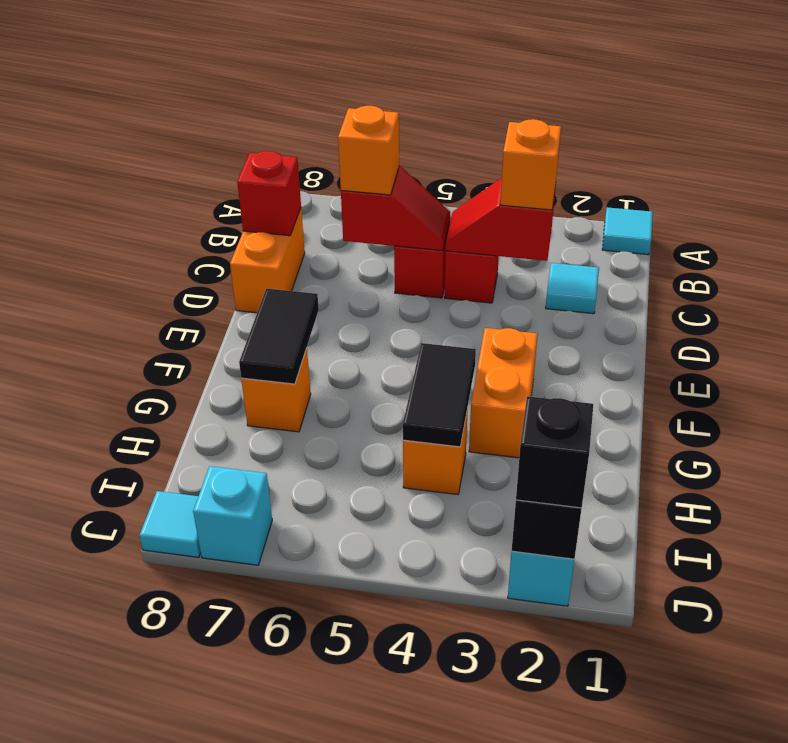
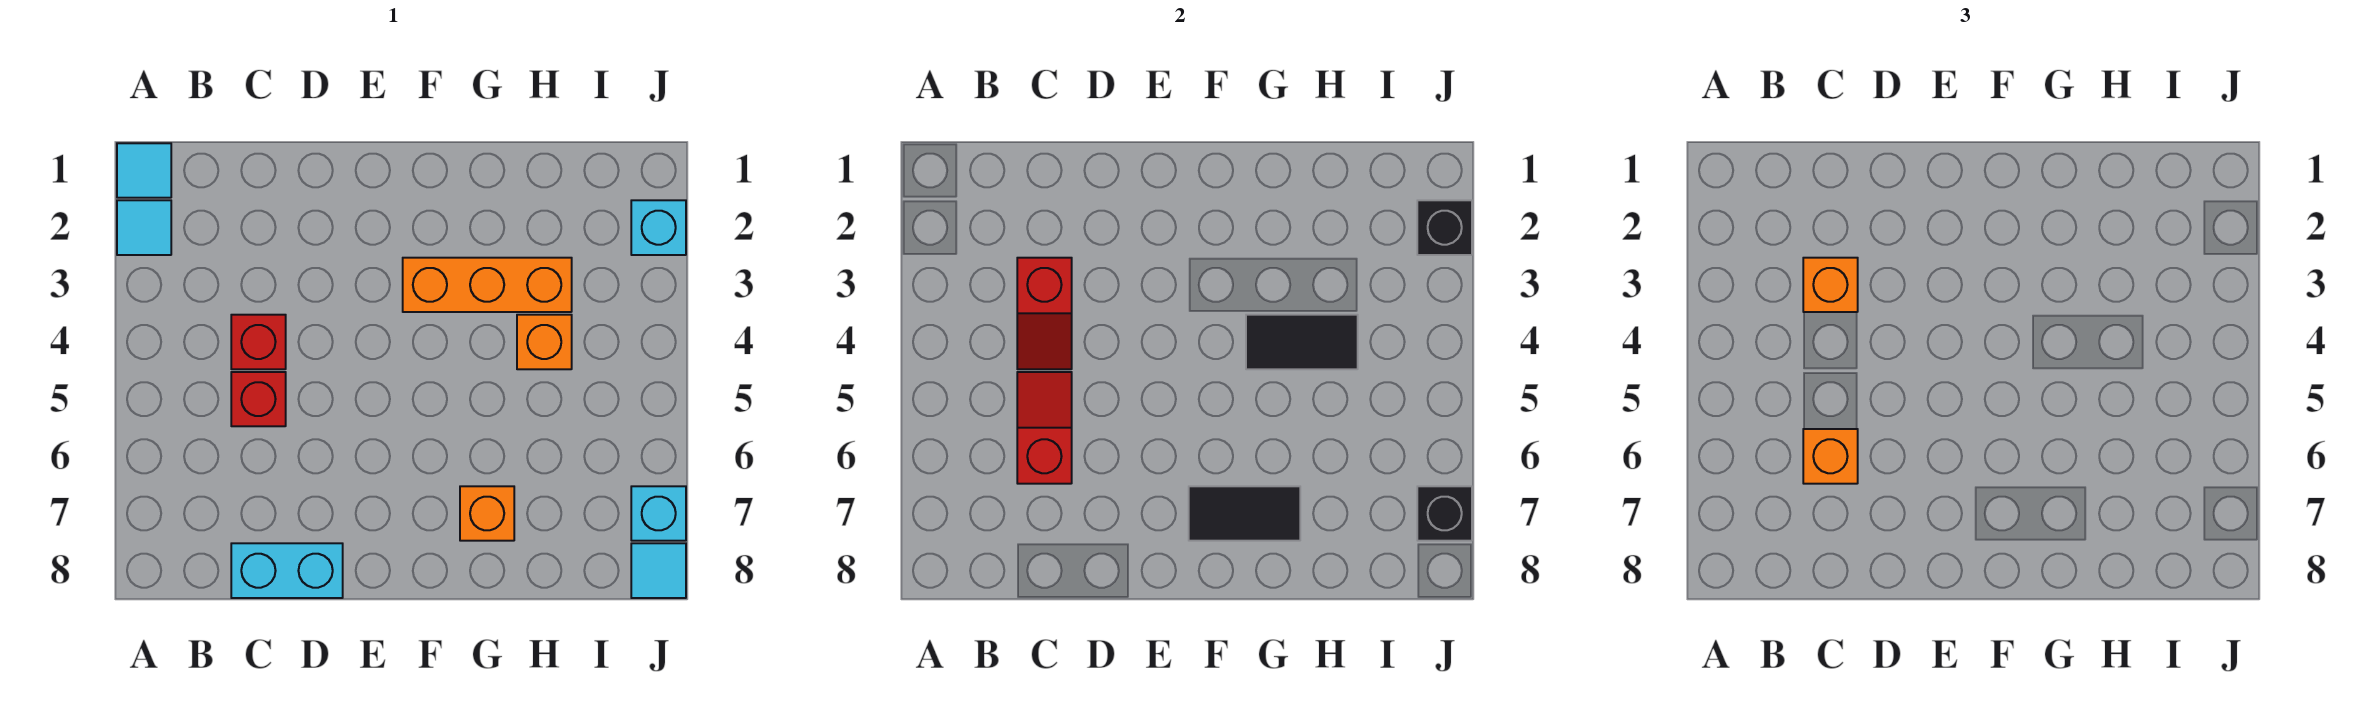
cyan tile C2 level 1 -> cyan tile A2 level 1
orange brick C8:D8 level 1 -> cyan brick C8:D8 level 1
red brick C8 level 2 -> none
orange brick F3:G3 level 1 -> orange brick F3:H3 level 1
black brick J2 level 3 -> black brick J7 level 2

